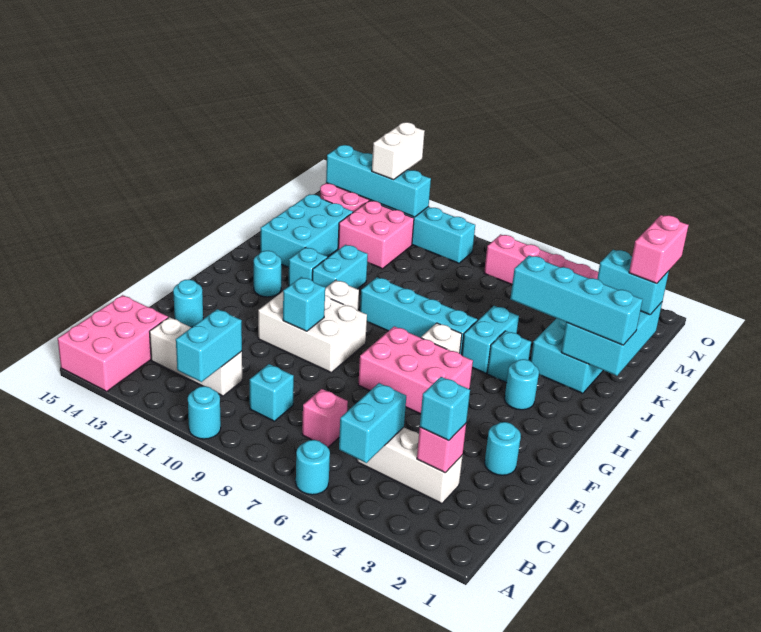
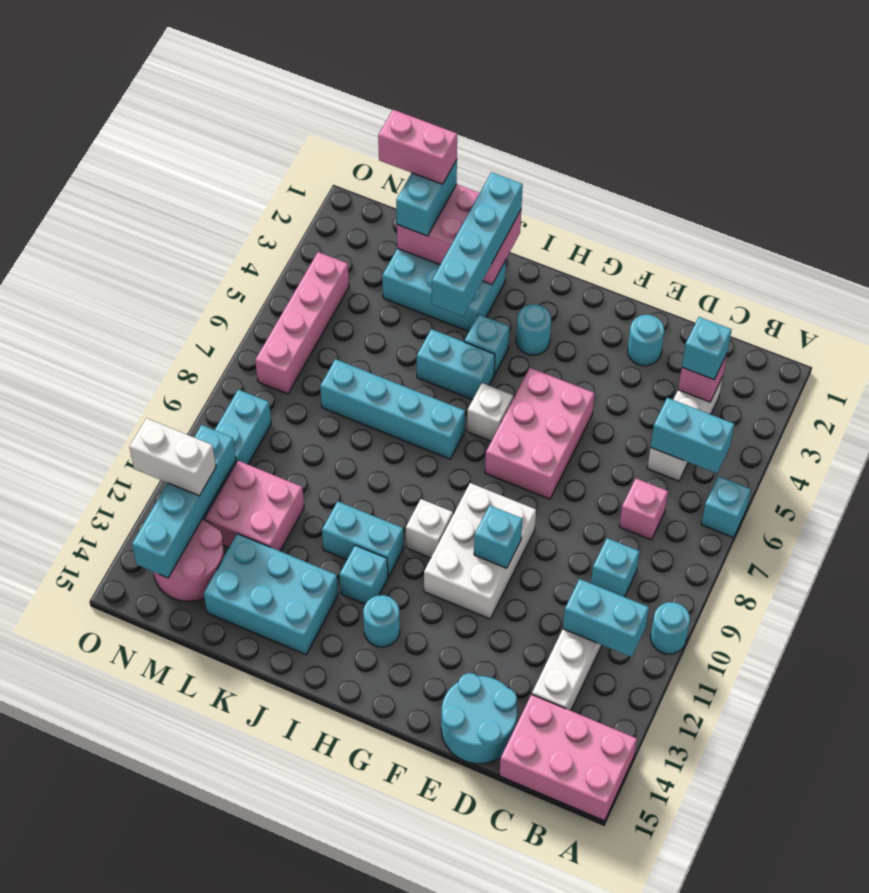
cyan round brick A6 level 1 -> cyan brick A6 level 1
cyan round brick E14 level 1 -> cyan round brick D14:E15 level 1
cyan brick I6:I9 level 1 -> cyan brick I7:L7 level 1
cyan brick J1:L2 level 2 -> pink brick J1:L2 level 2

